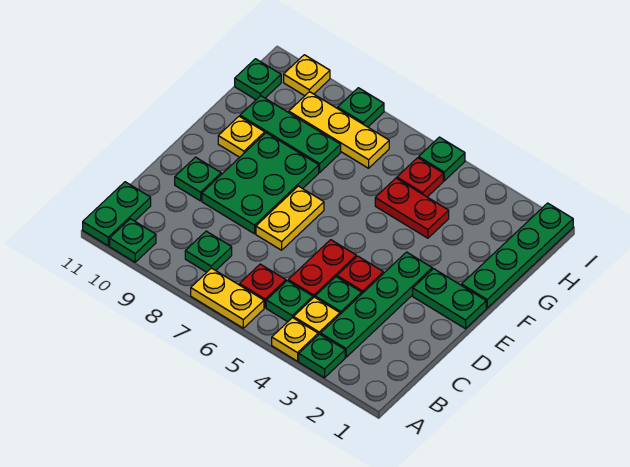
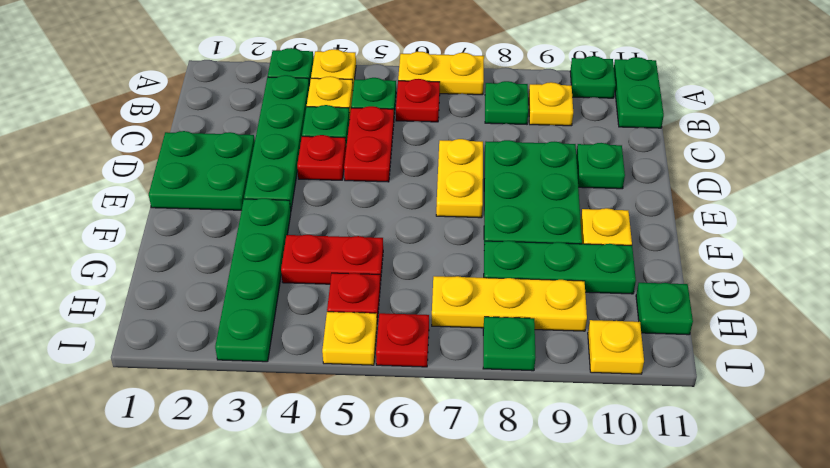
none -> yellow plate B9 level 1
green plate E1:E2 level 1 -> green plate D1:E2 level 1
green plate F1:I1 level 1 -> green plate F3:I3 level 1
green plate I5 level 1 -> yellow plate I5 level 1
none -> red plate I6 level 1

